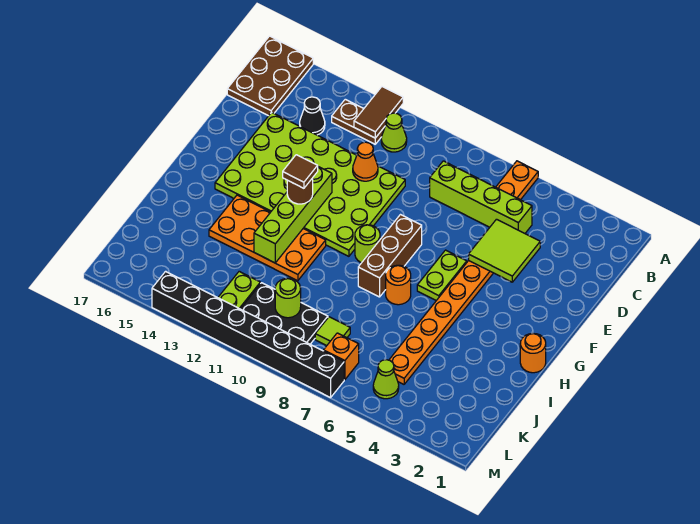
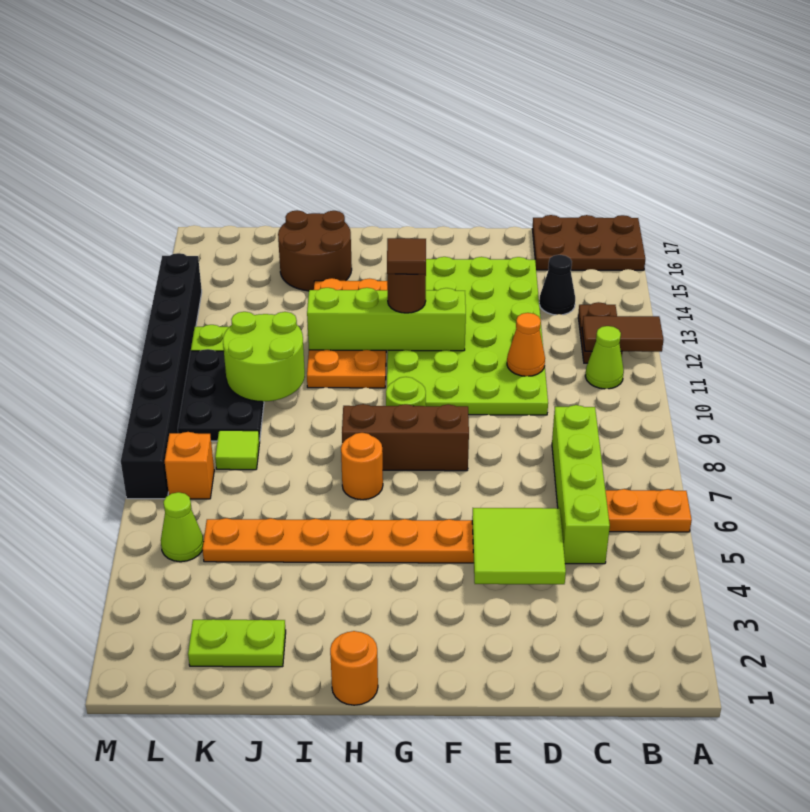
lime plate F6:G6 level 1 -> lime plate J2:K2 level 1
none -> brown round brick I15:J16 level 1
lime round brick K10 level 2 -> lime round brick J10:K11 level 2

